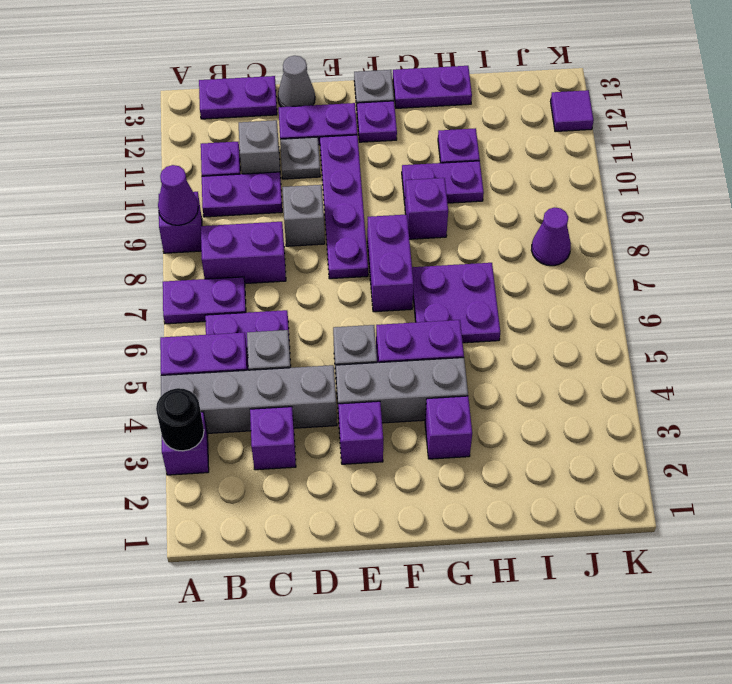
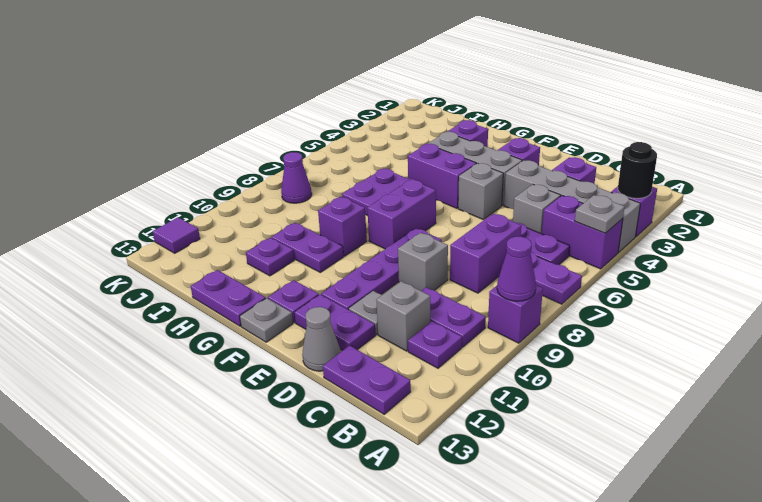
none -> grey plate A5 level 2
purple brick B8:C8 level 1 -> purple brick C7:C8 level 1

